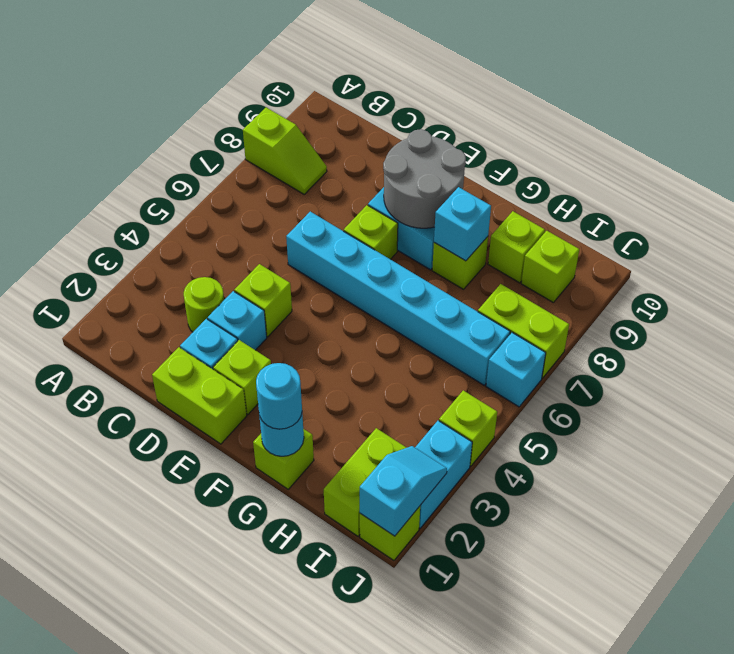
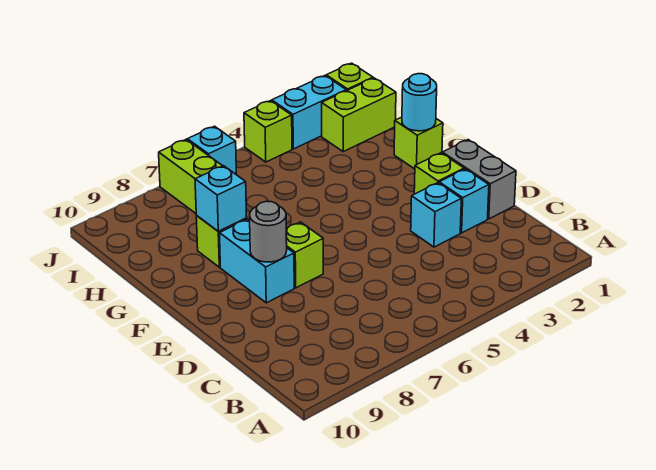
lime slope A8:B8 level 1 top A -> none
lime round brick C3 level 1 -> none
lime brick D1:E1 level 1 -> grey brick D1:E1 level 1
lime brick D4 level 1 -> none
cyan brick D6:I6 level 1 -> none
grey round brick E8:F9 level 2 -> grey round brick E8 level 2
cyan round brick G1 level 3 -> none
lime brick H9 level 1 -> none
lime brick I9 level 1 -> none
cyan slope J1:J2 level 2 top 1 -> none

